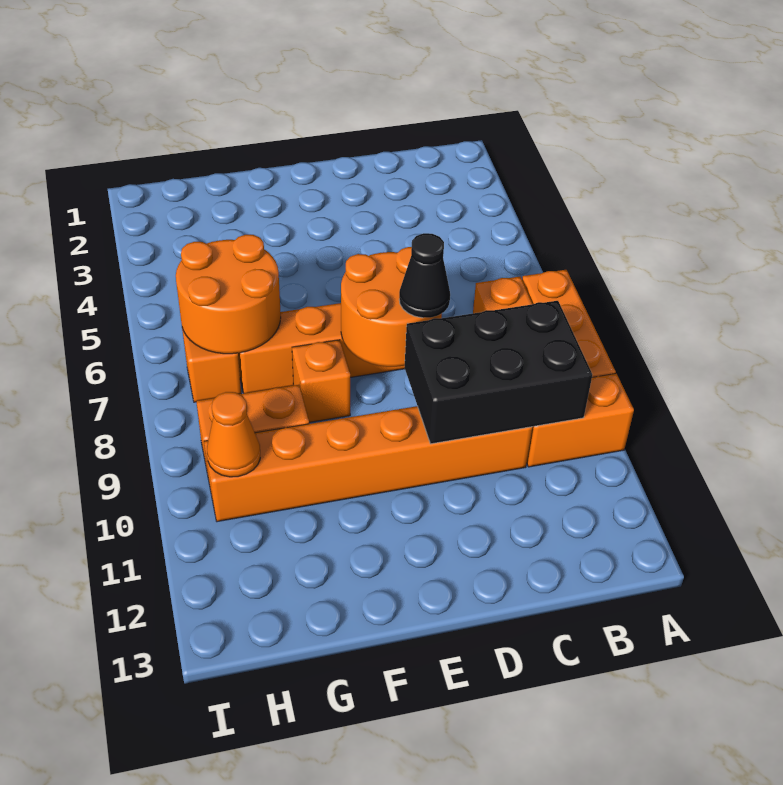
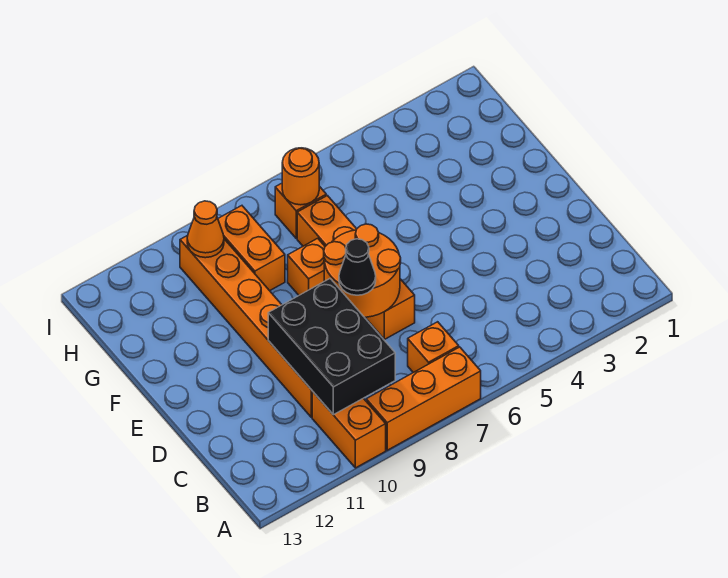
orange round brick G6:H7 level 2 -> orange round brick H7 level 2

